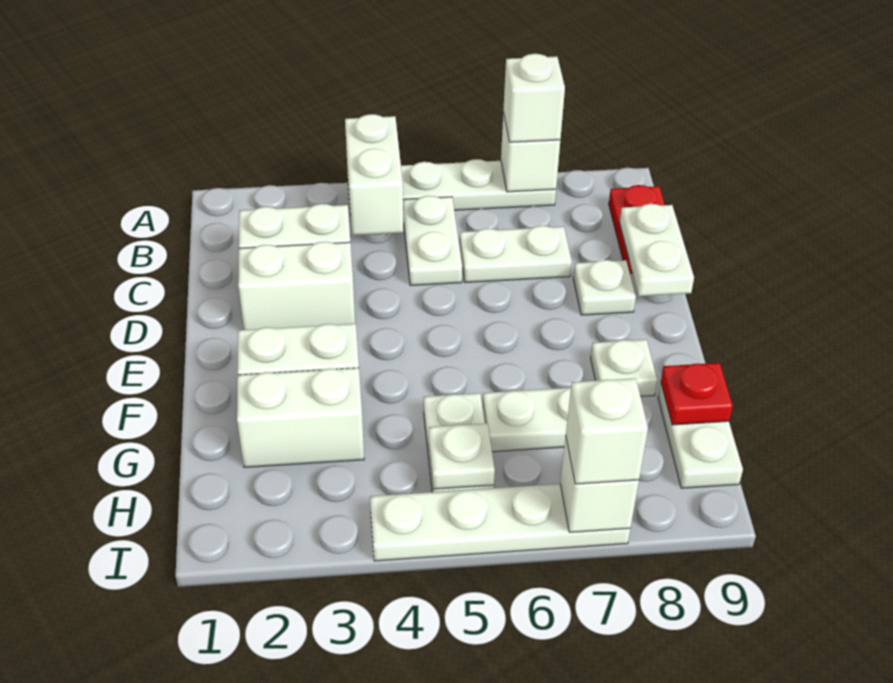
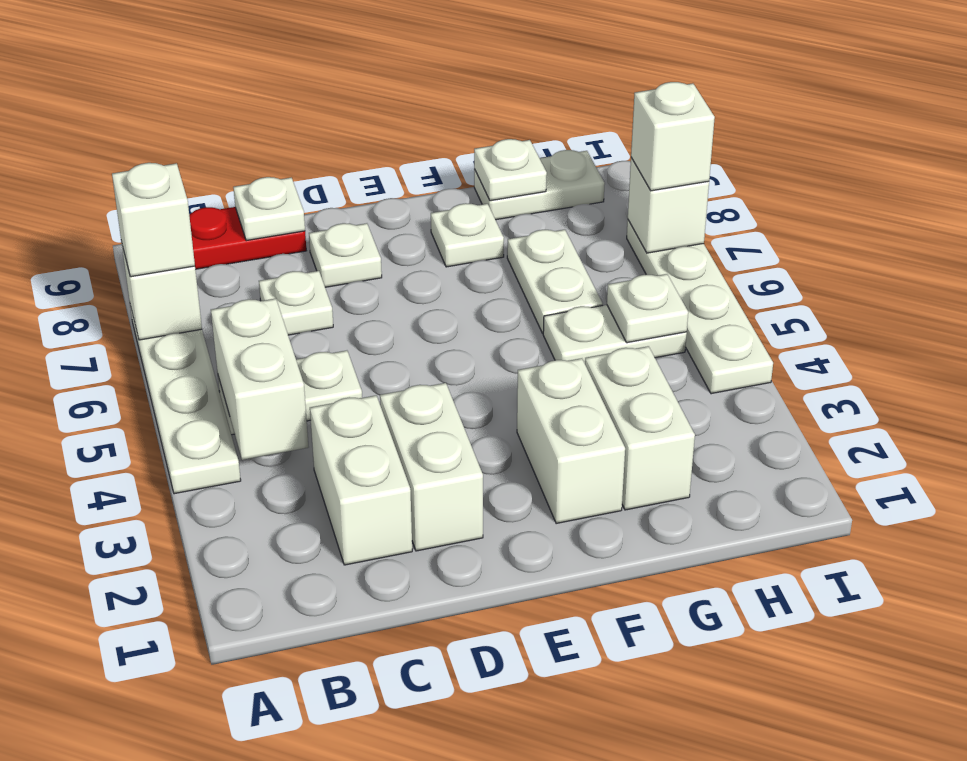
white brick A4:B4 level 2 -> white brick B4:B5 level 2
white plate C6:C7 level 1 -> white plate C7 level 1
white plate C9:D9 level 2 -> white plate C9 level 2
red plate G9 level 2 -> white plate G9 level 2

